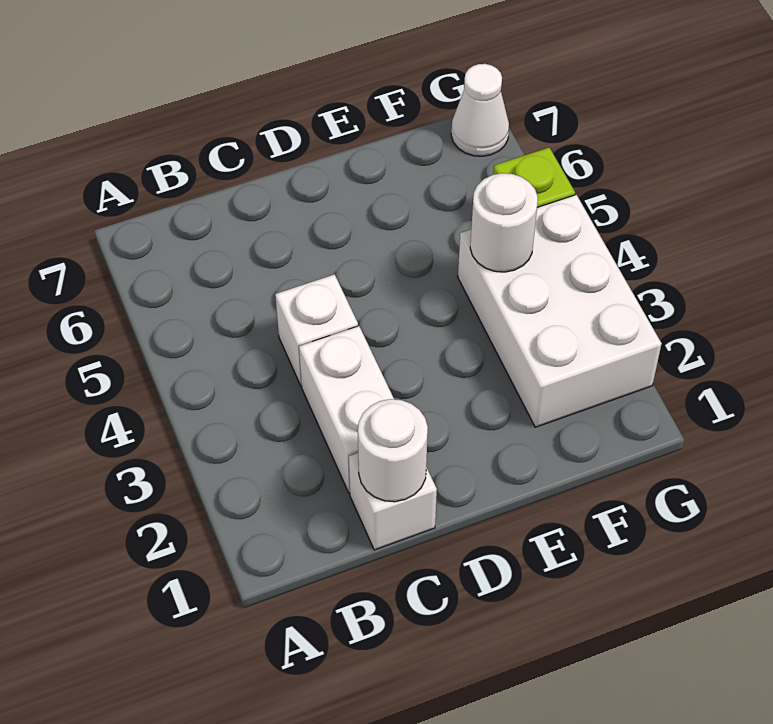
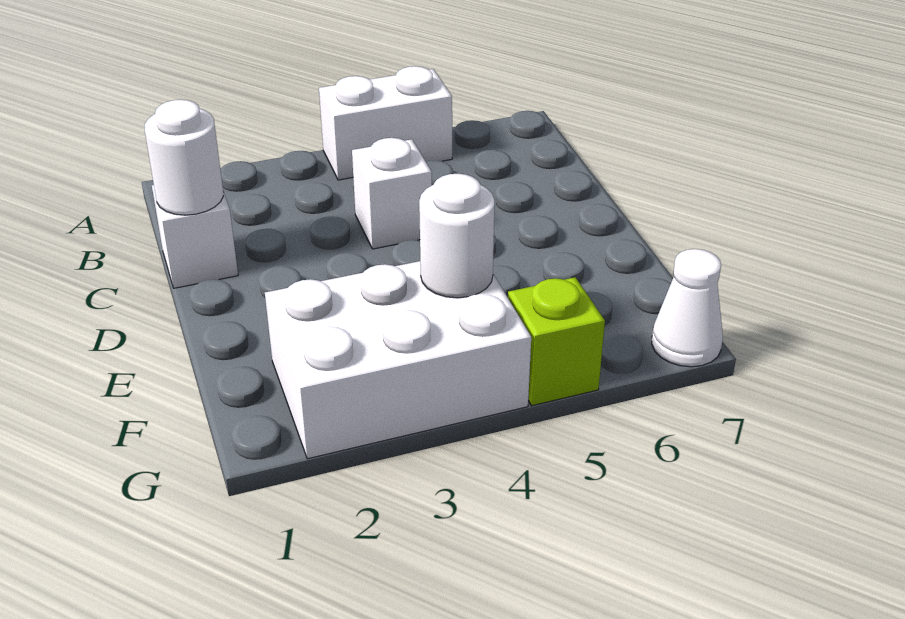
white brick C2:C3 level 1 -> white brick A4:A5 level 1

